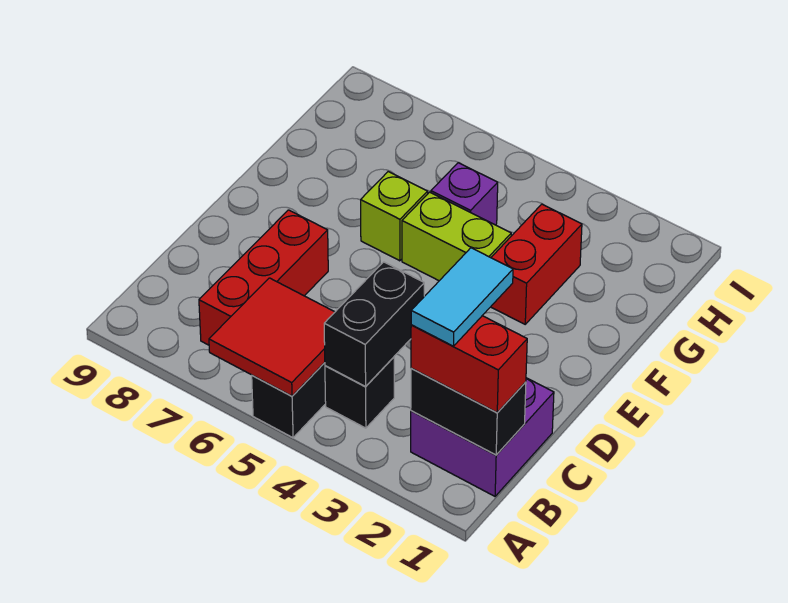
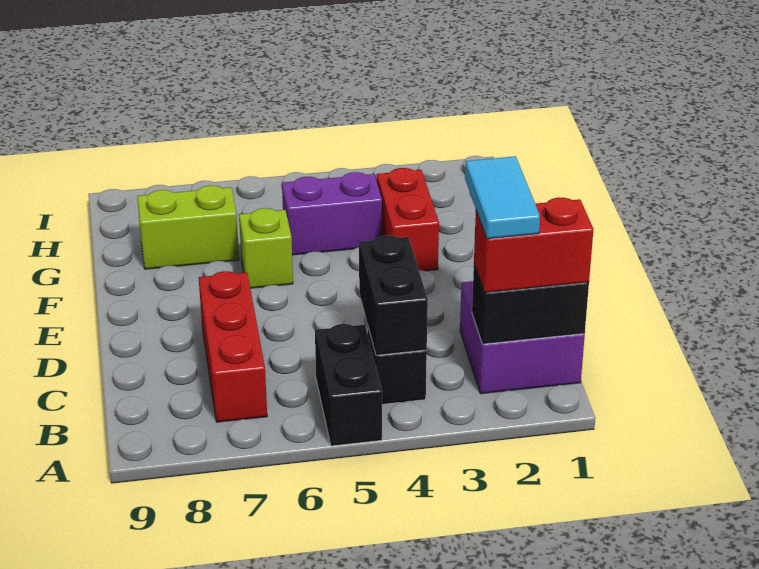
red tile A5:B6 level 2 -> none
lime brick F4:F5 level 1 -> lime brick G7:G8 level 1
purple brick G5 level 1 -> purple brick G4:G5 level 1

